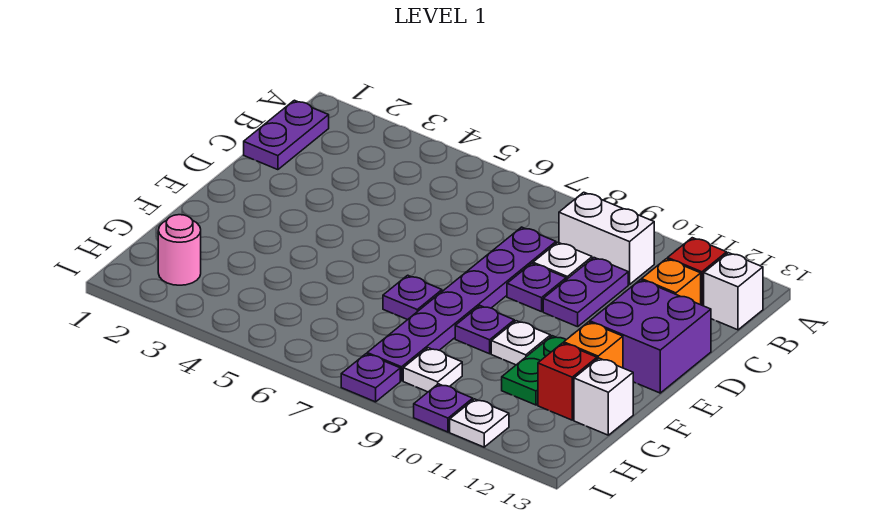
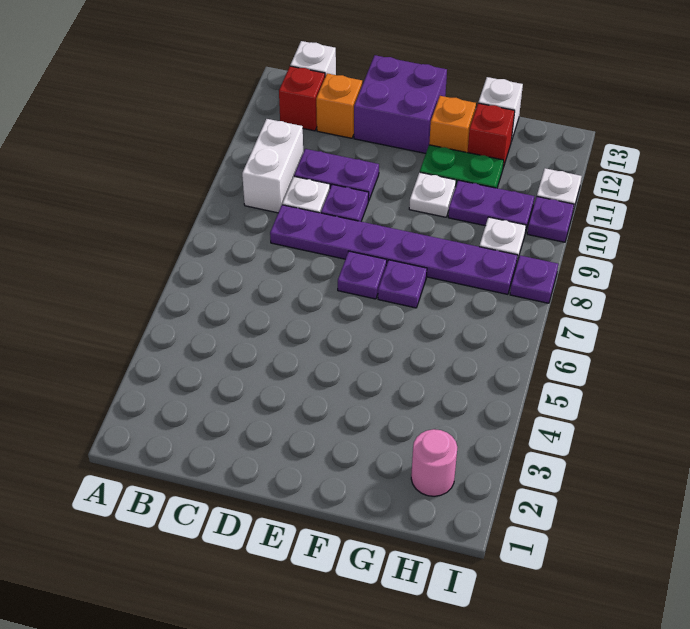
purple plate B1:C1 level 1 -> purple plate G10:H10 level 1
purple plate F9 level 1 -> purple plate E7 level 1

